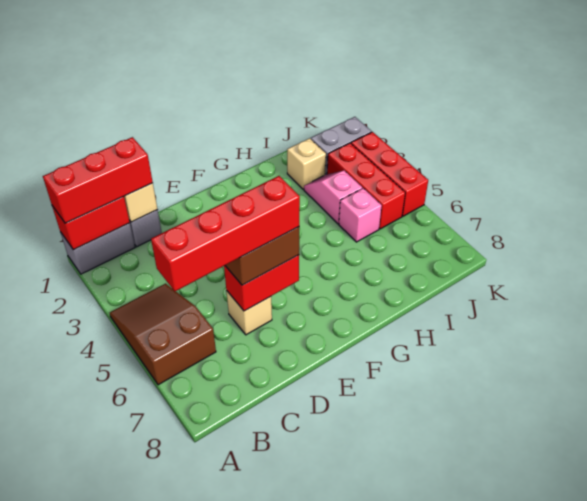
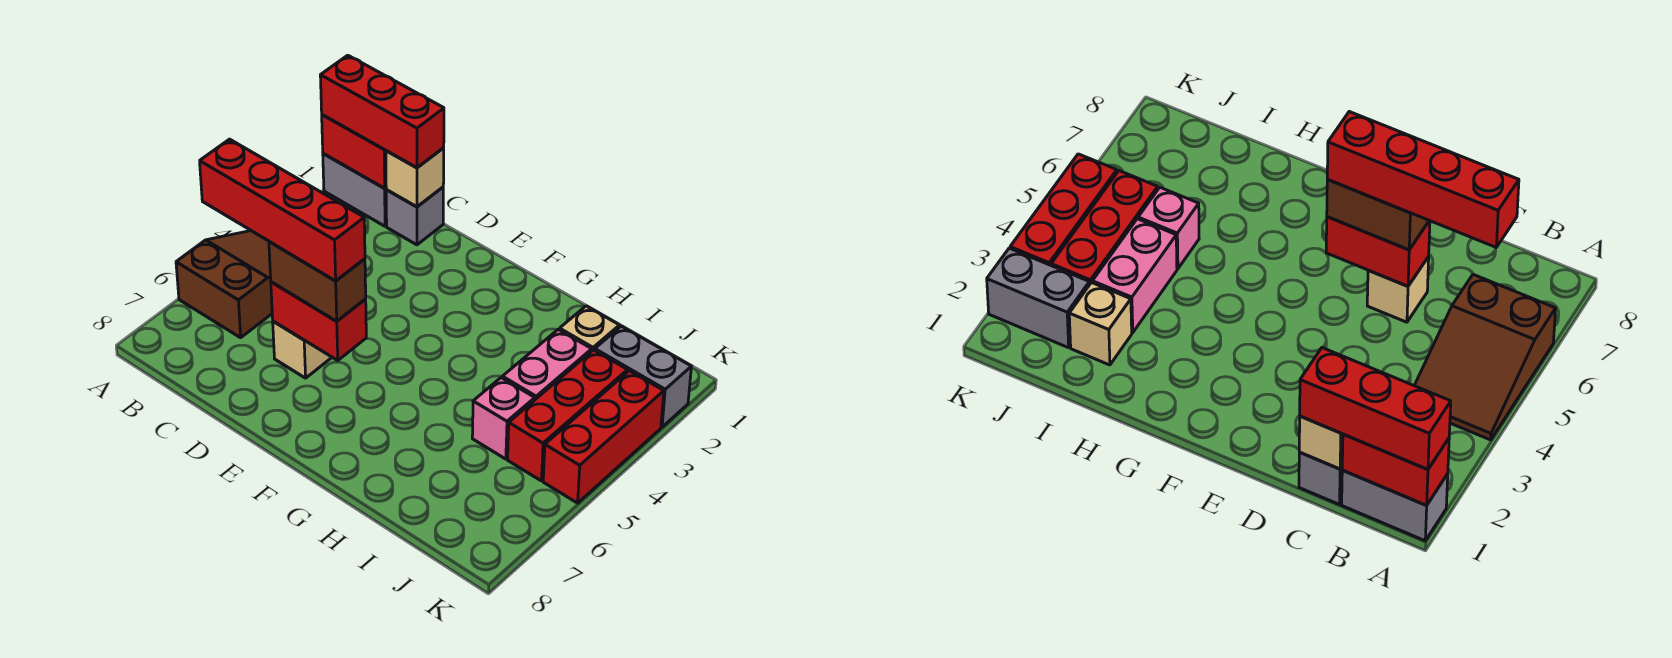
pink slope I3:I4 level 1 top 4 -> pink brick I3:I4 level 1

